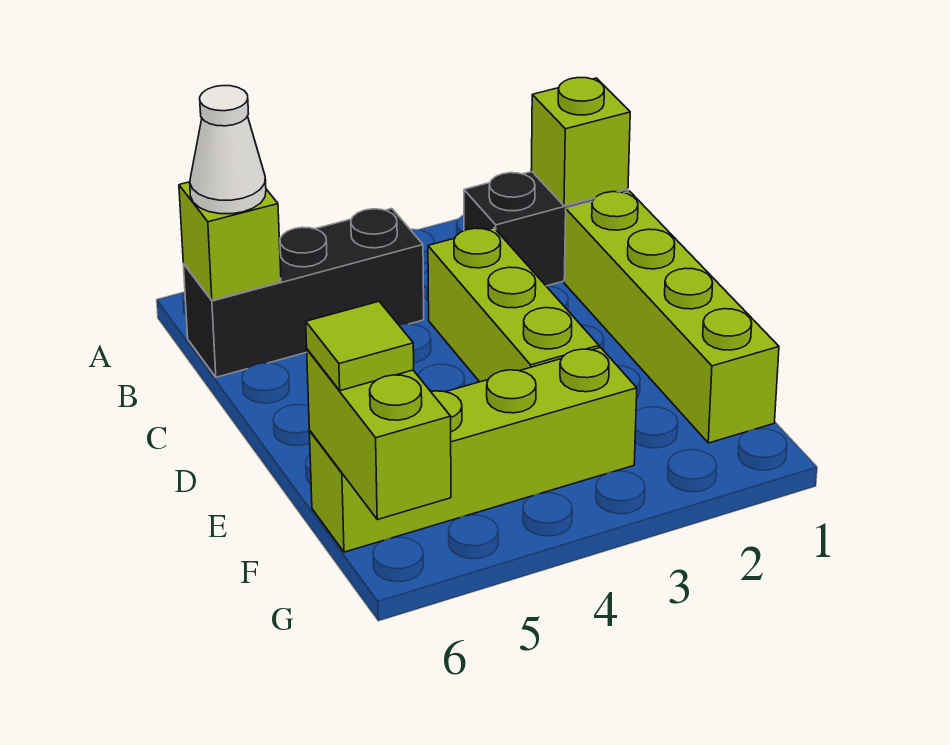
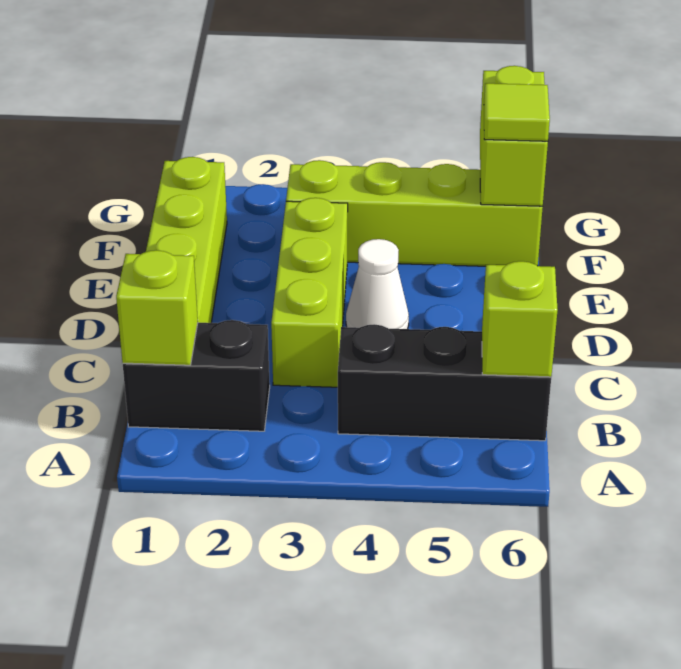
white cone B6 level 3 -> white cone D4 level 1

